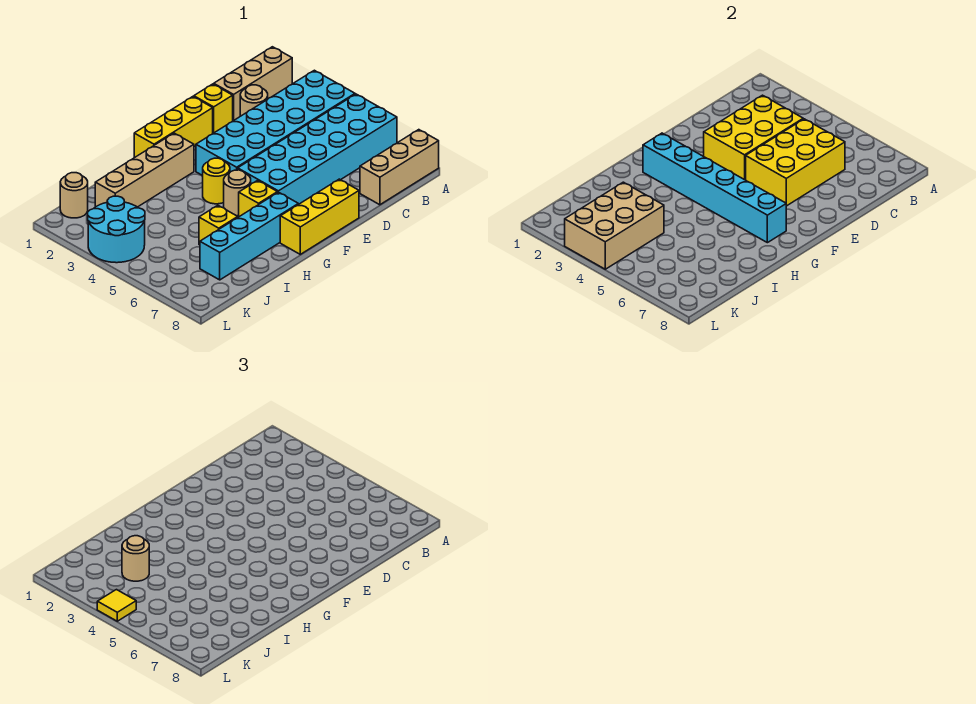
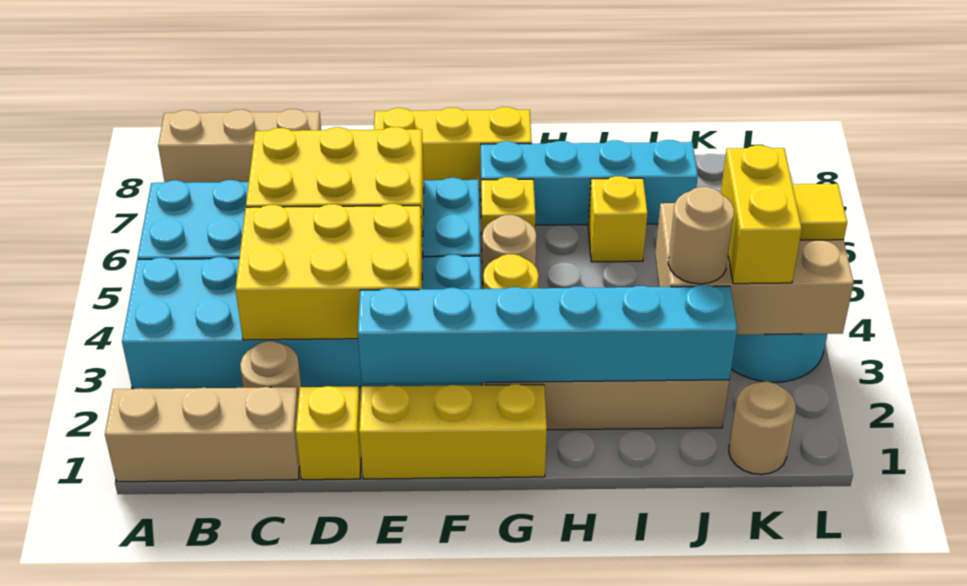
cyan brick G2:G7 level 2 -> cyan brick E2:J2 level 2
none -> yellow brick K3:K4 level 3

